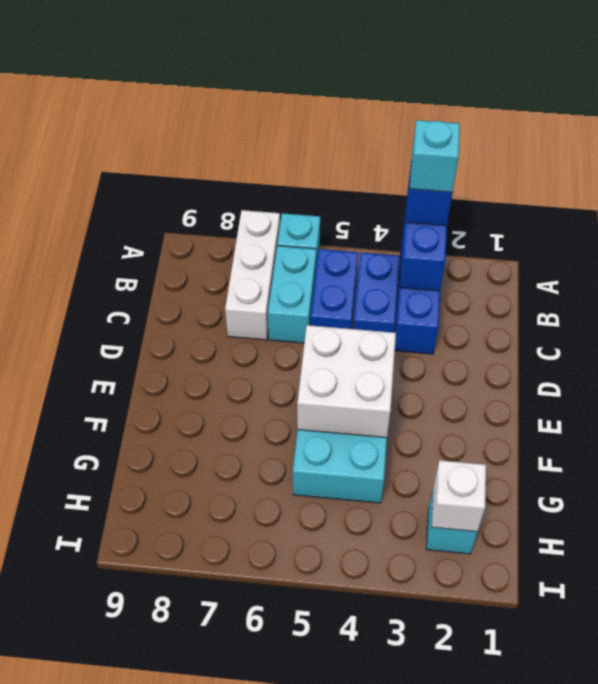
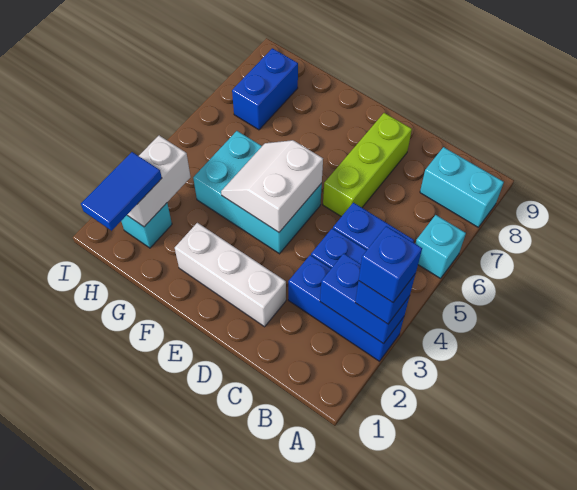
cyan brick A3 level 4 -> blue brick A3 level 4
white brick A7:C7 level 1 -> white brick D2:F2 level 1
cyan brick B6:C6 level 1 -> cyan brick A8:B8 level 1
none -> lime brick D6:D8 level 1
white brick E4:F5 level 2 -> white slope E4:F5 level 2 top E
none -> blue tile H1:H2 level 3
white brick H2 level 2 -> white brick H2:H3 level 2
none -> blue brick H7:H8 level 1

